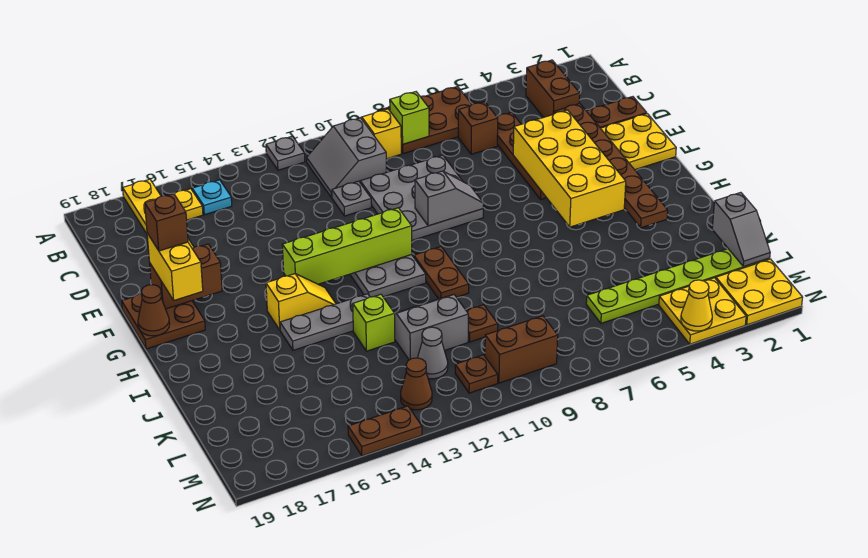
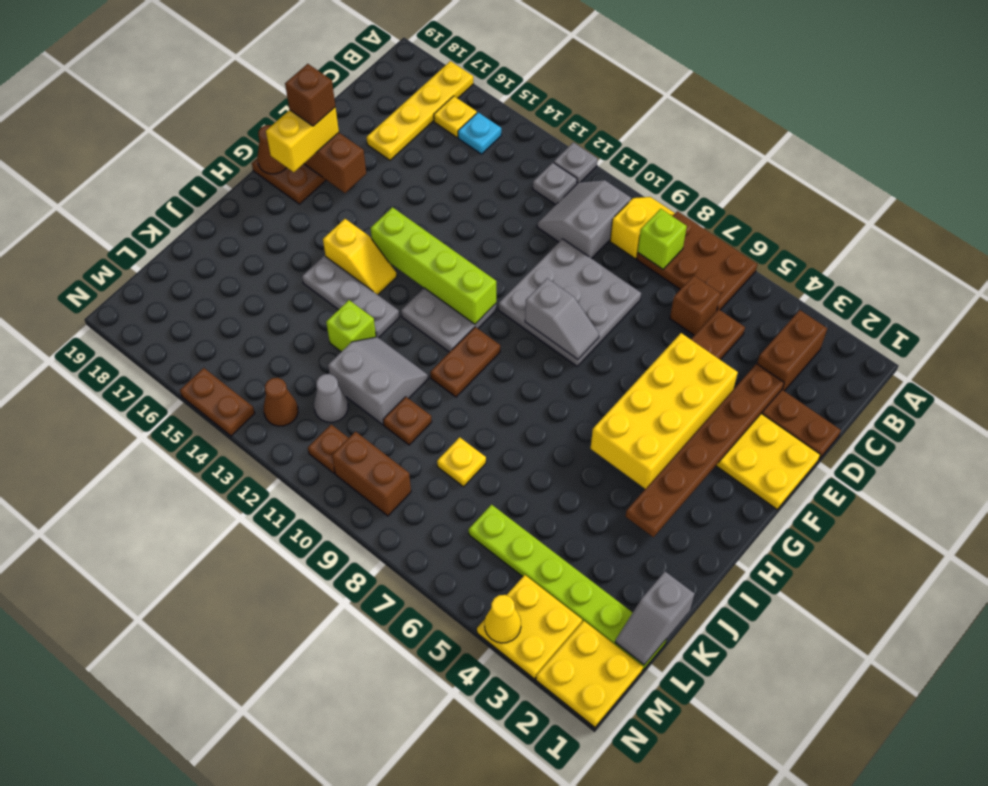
grey plate D11 level 1 -> grey plate B12 level 1
none -> yellow plate K8 level 1

